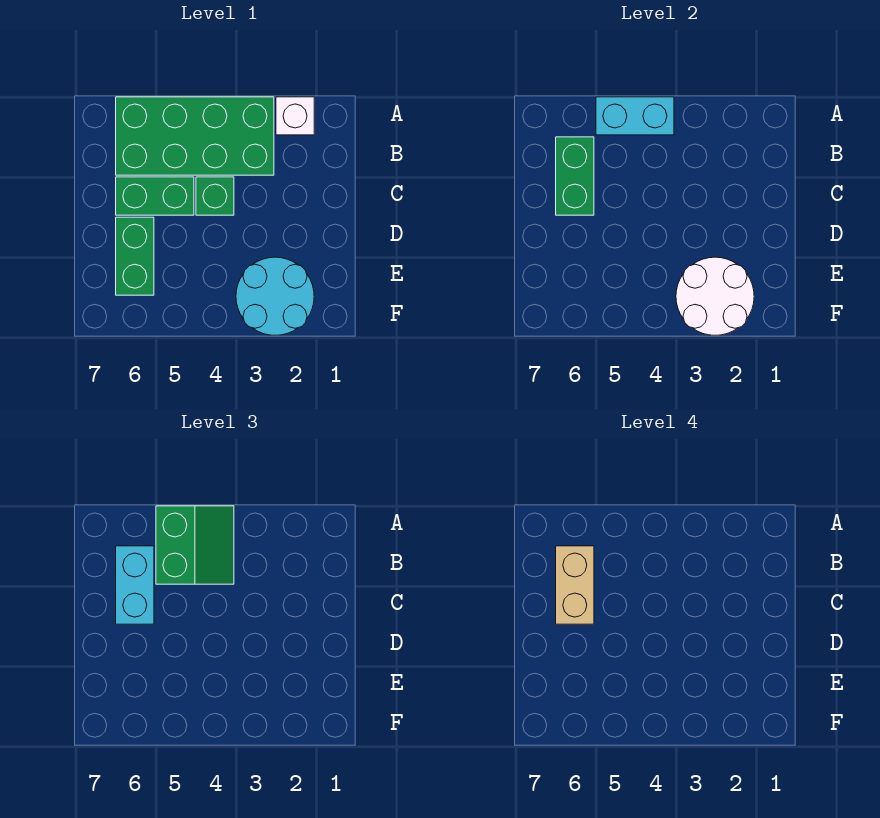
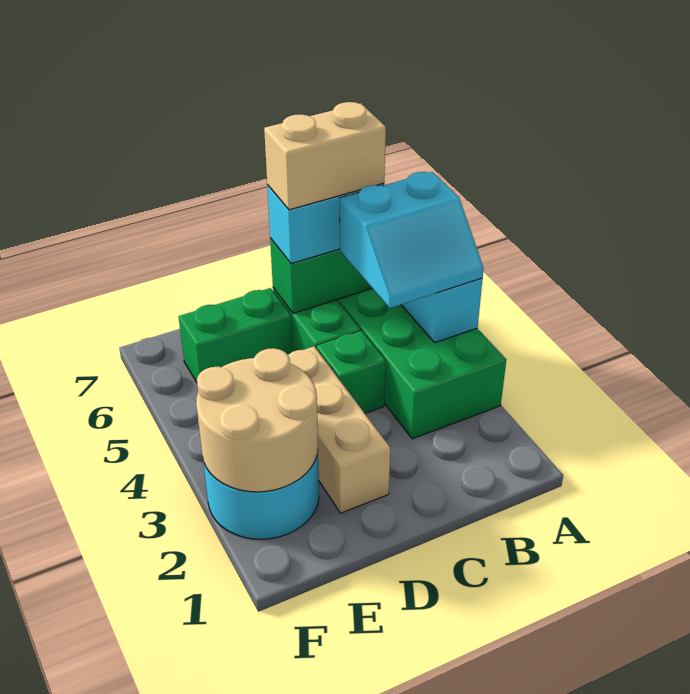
white brick A2 level 1 -> none
green slope A4:B5 level 3 top 5 -> cyan slope A4:B5 level 3 top 5
none -> tan brick D2:D4 level 1
white round brick E2:F3 level 2 -> tan round brick E2:F3 level 2

